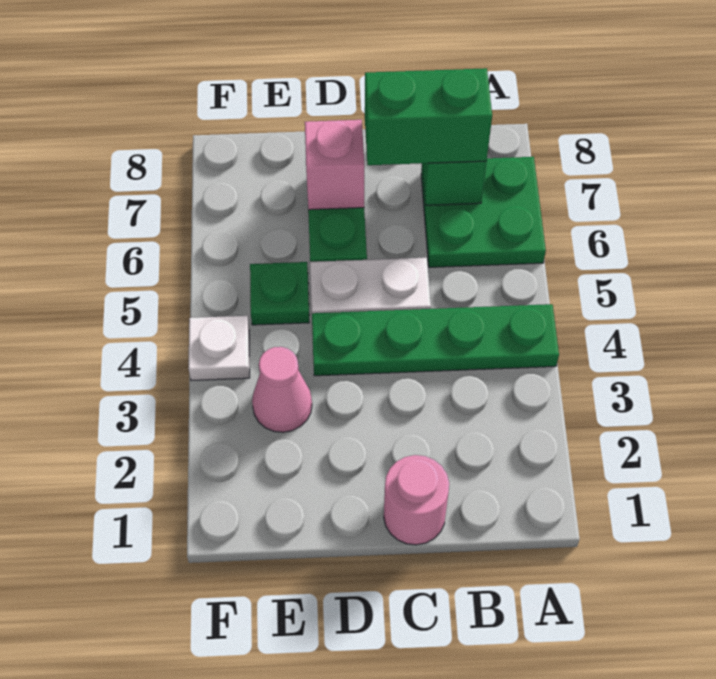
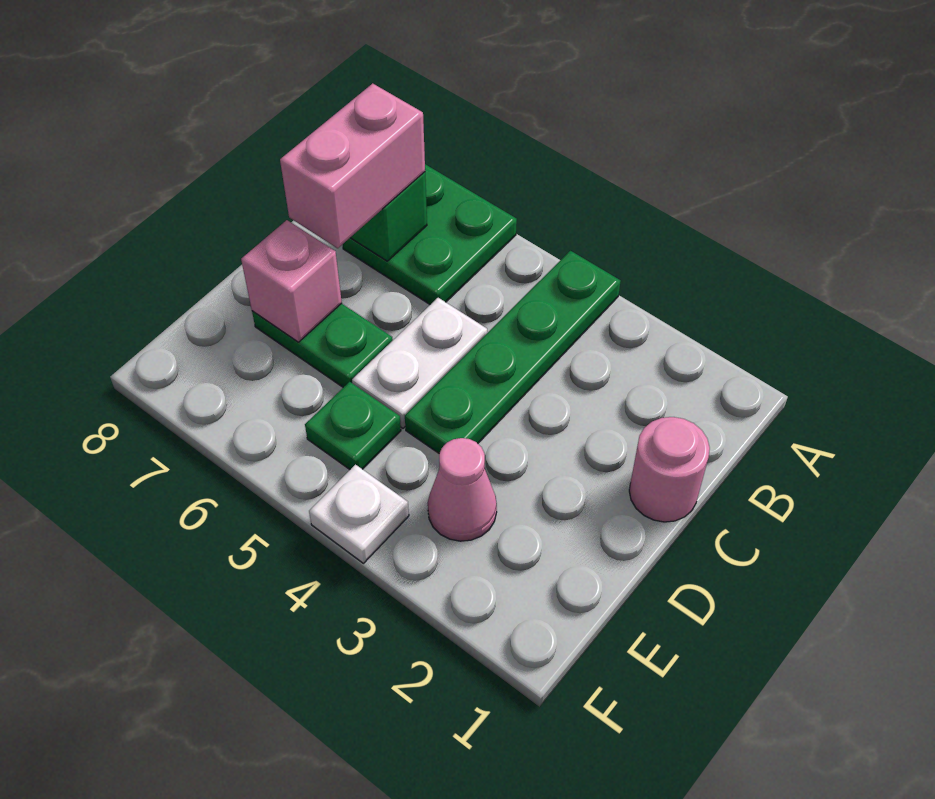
green brick B7:C7 level 3 -> pink brick B7:C7 level 3

